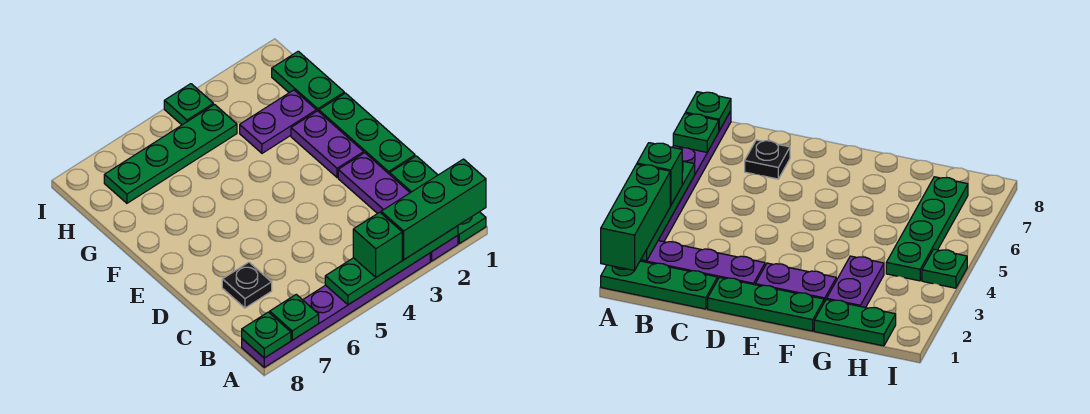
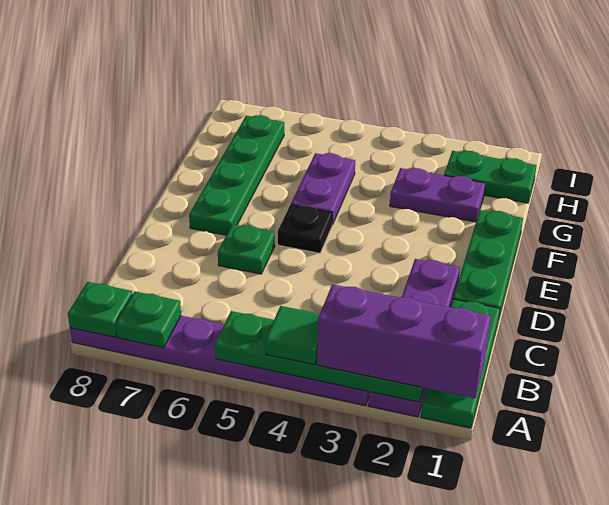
green brick A1:A3 level 3 -> purple brick A1:A3 level 3
green brick A4 level 3 -> green tile A4 level 3
black plate C7 level 1 -> black plate E5 level 1
purple plate E2:F2 level 1 -> purple plate F5:G5 level 1
green plate G1:H1 level 1 -> green plate H1:H2 level 1
green plate H4:H7 level 1 -> green plate E7:H7 level 1
green plate I4 level 1 -> green plate D6 level 1

